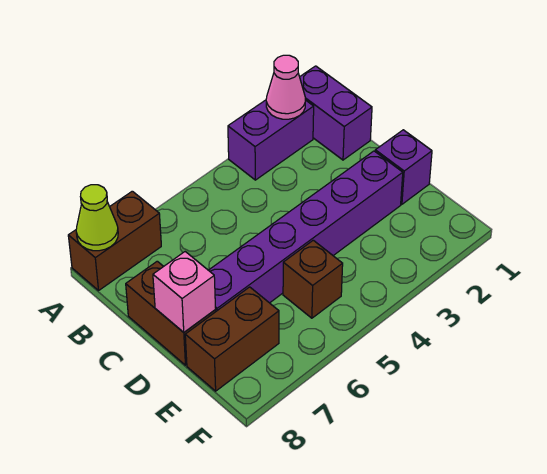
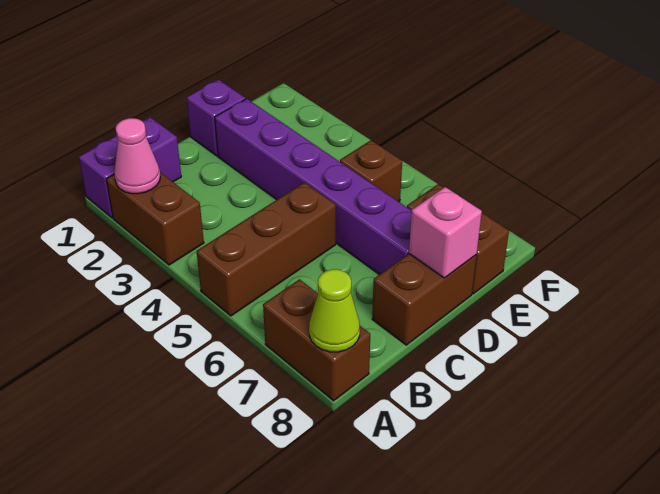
purple brick A2:A3 level 1 -> brown brick A2:A3 level 1
none -> brown brick A5:C5 level 1

